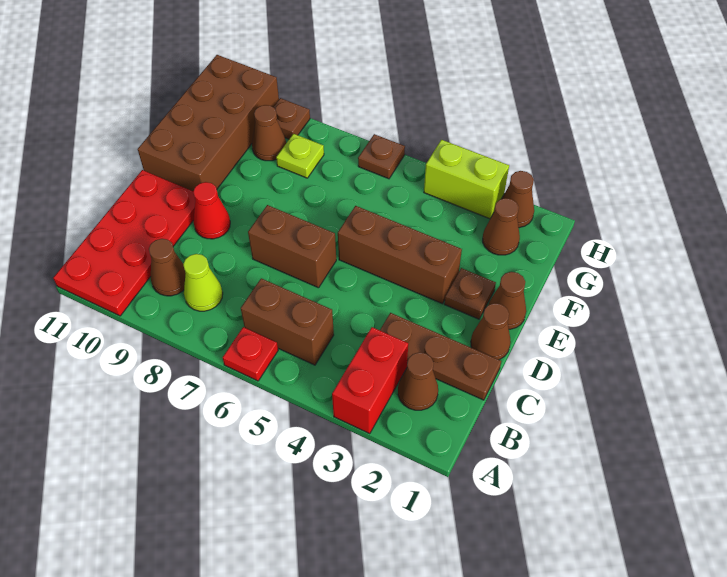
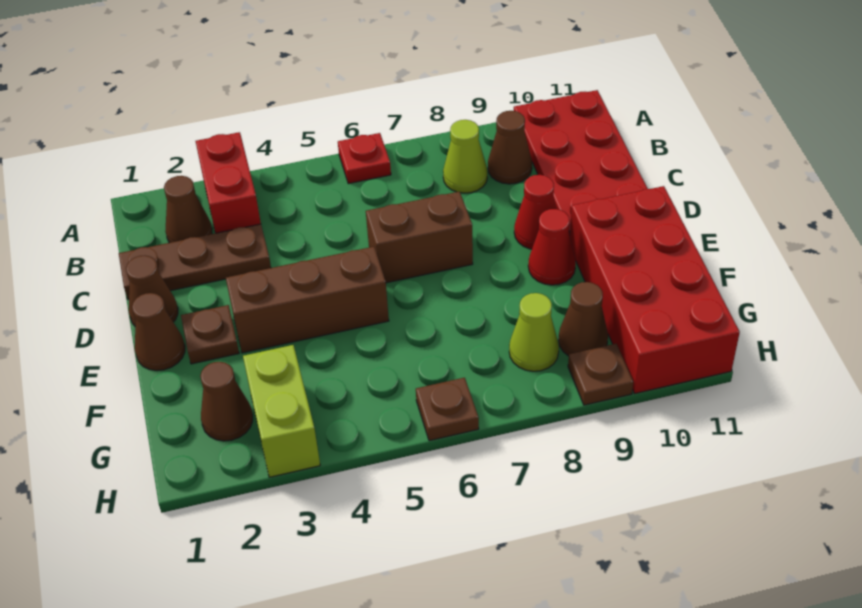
brown brick B5:B6 level 1 -> none
none -> red cone E9 level 1
brown brick E10:H11 level 1 -> red brick E10:H11 level 1
lime plate G8 level 1 -> lime cone G8 level 1
brown cone H2 level 1 -> none
lime brick H3:H4 level 1 -> lime brick G3:H3 level 1

